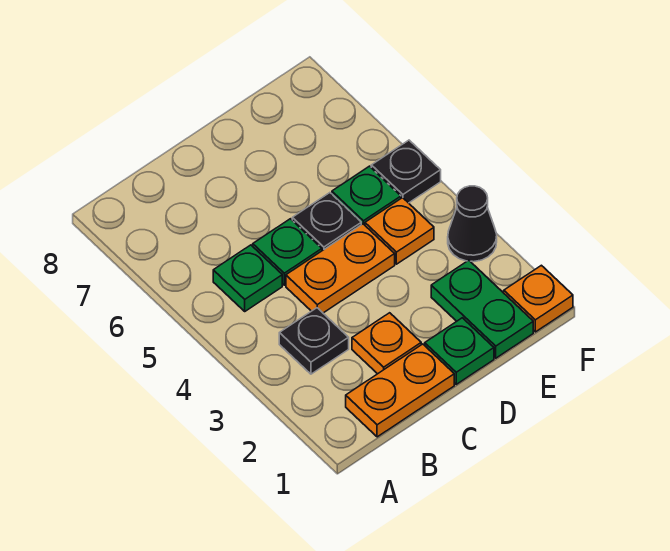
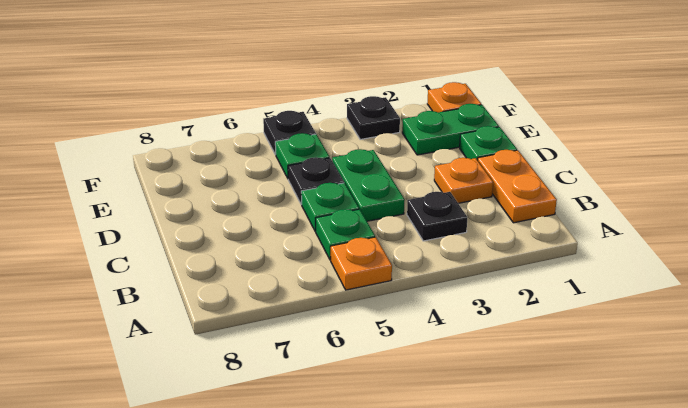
orange plate C4:D4 level 1 -> green plate C4:D4 level 1
orange plate E4 level 1 -> orange plate A5 level 1
black cone F3 level 1 -> black plate F3 level 1

